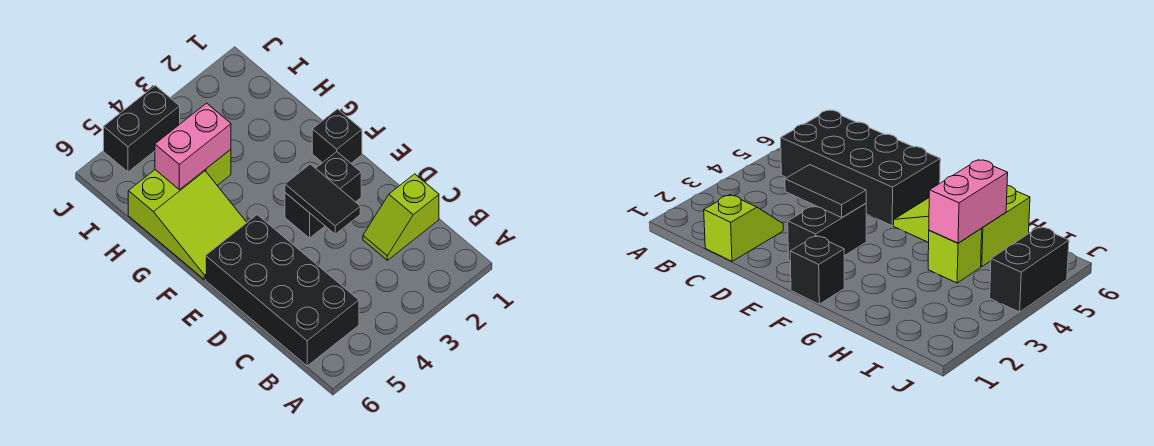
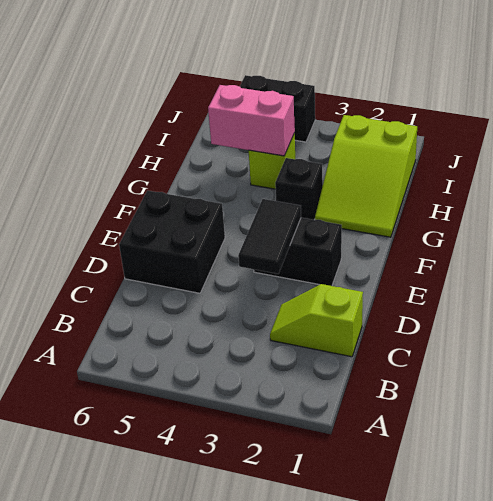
black brick B5:E6 level 1 -> black brick D5:E6 level 1
black brick F1 level 1 -> black brick G3 level 1
lime slope F5:H6 level 1 top H -> lime slope G1:I2 level 1 top I

